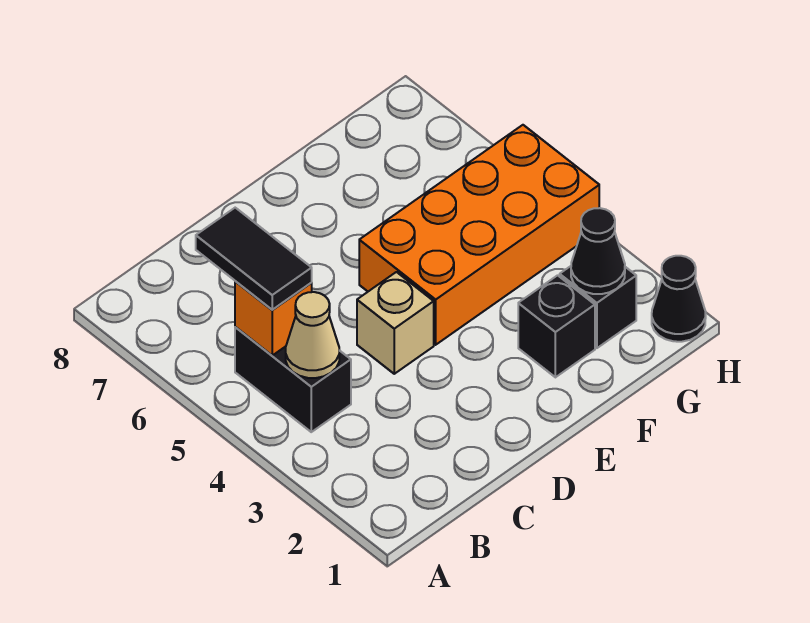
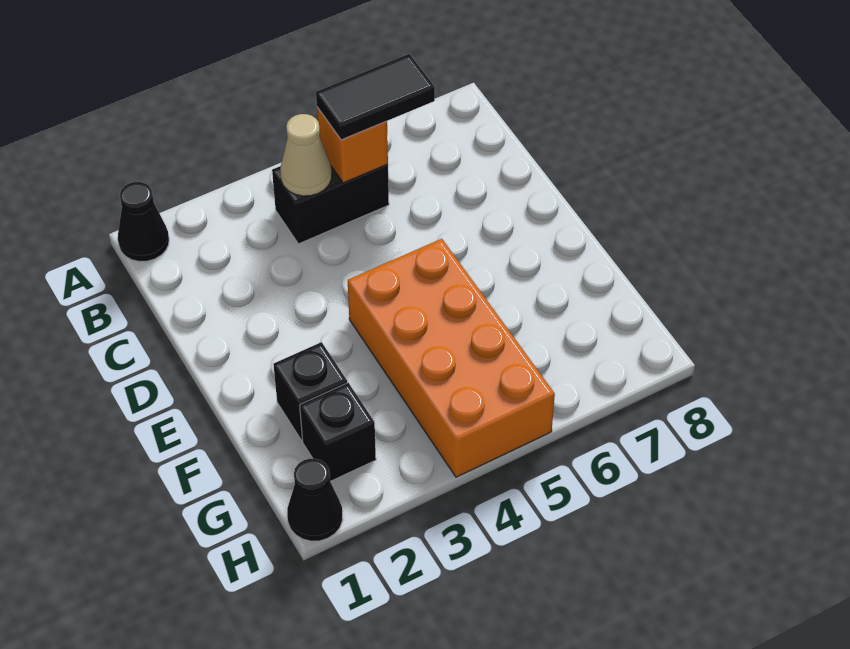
tan brick D4 level 1 -> none
black cone G2 level 2 -> black cone A1 level 1

